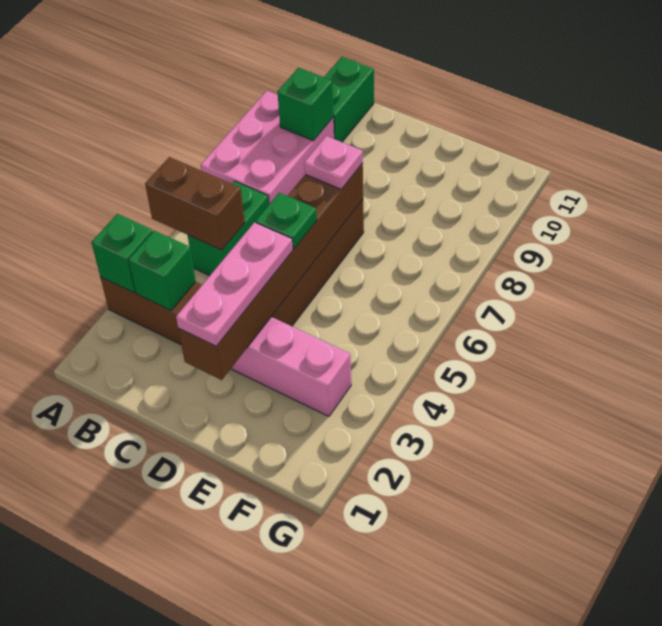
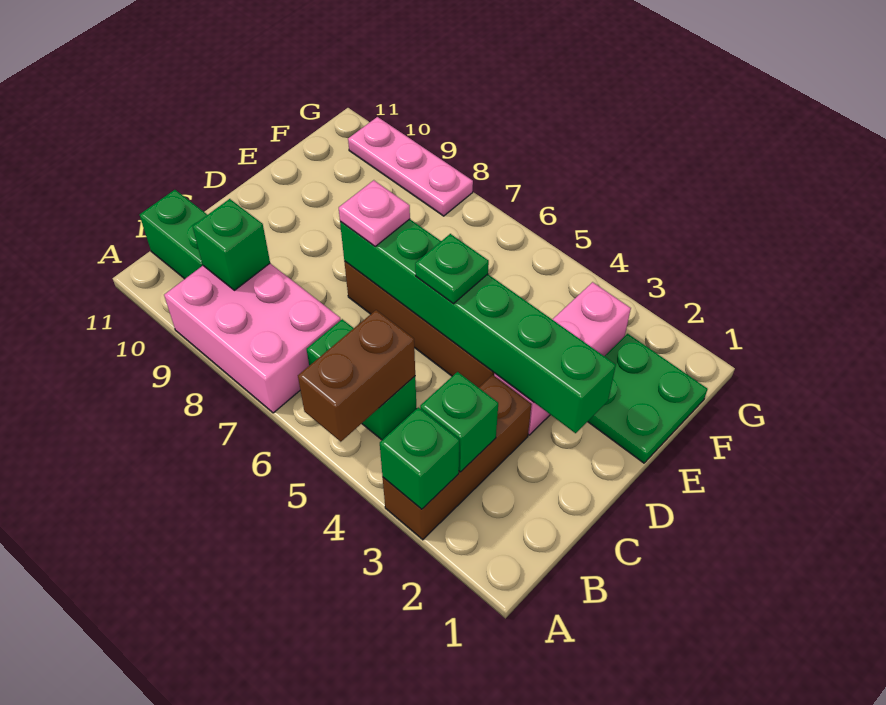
brown brick D2:D7 level 2 -> green brick D2:D7 level 2
pink plate D2:D4 level 3 -> pink plate G8:G10 level 1
none -> green plate E1:F2 level 1

